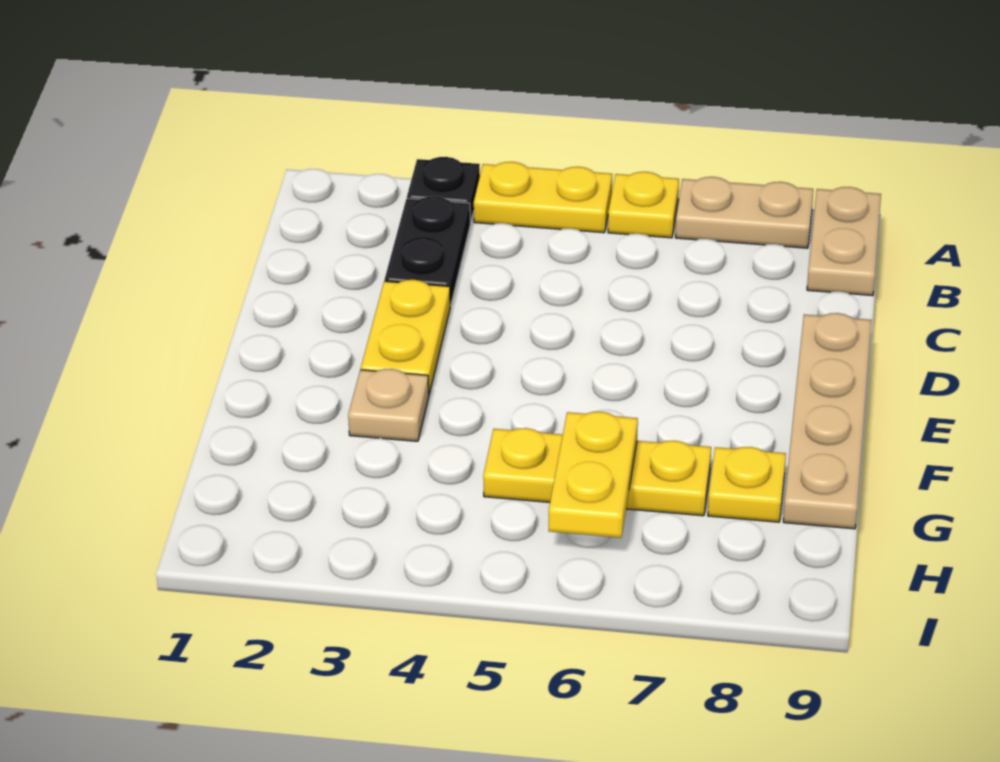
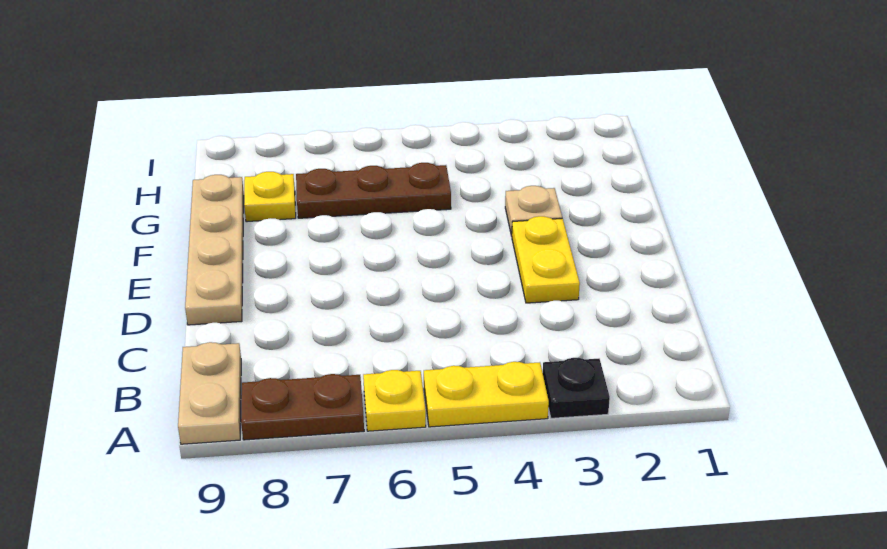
tan plate A7:A8 level 1 -> brown plate A7:A8 level 1
black plate B3:C3 level 1 -> none
yellow plate G5:G7 level 1 -> brown plate G5:G7 level 1
yellow plate G6:H6 level 2 -> none

